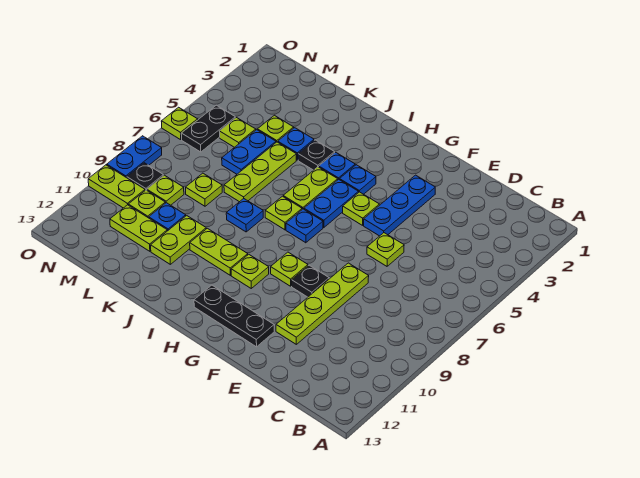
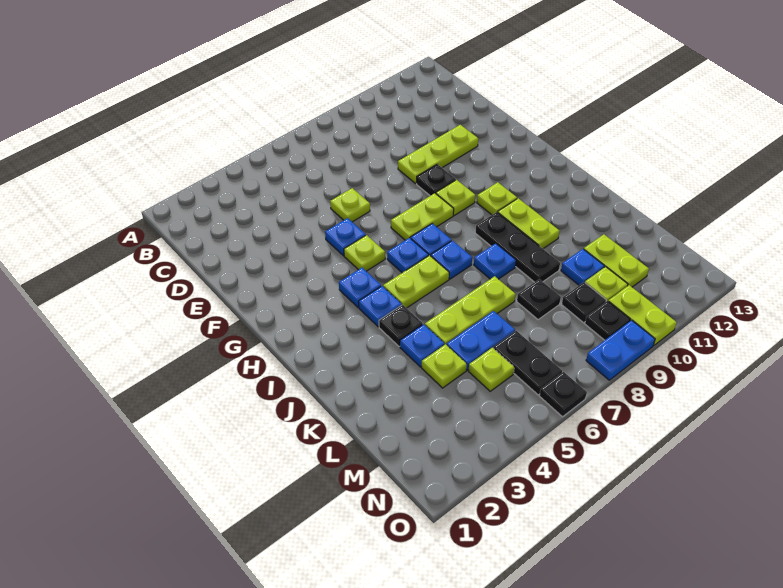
lime plate E8:E11 level 1 -> lime plate E9:E11 level 1
blue plate F3:F5 level 1 -> blue plate F5 level 1
black plate F12:H12 level 1 -> black plate I9:K9 level 1
blue plate H5:H6 level 1 -> blue plate H6 level 1
lime plate I7 level 1 -> blue plate I7 level 1
lime plate K10:K11 level 1 -> lime plate G7:G8 level 1
lime plate L8 level 1 -> black plate L8 level 1
lime plate M9 level 1 -> black plate M9 level 1
black plate N5:N6 level 1 -> black plate M6:N6 level 1
lime plate O6 level 1 -> black plate O6 level 1

